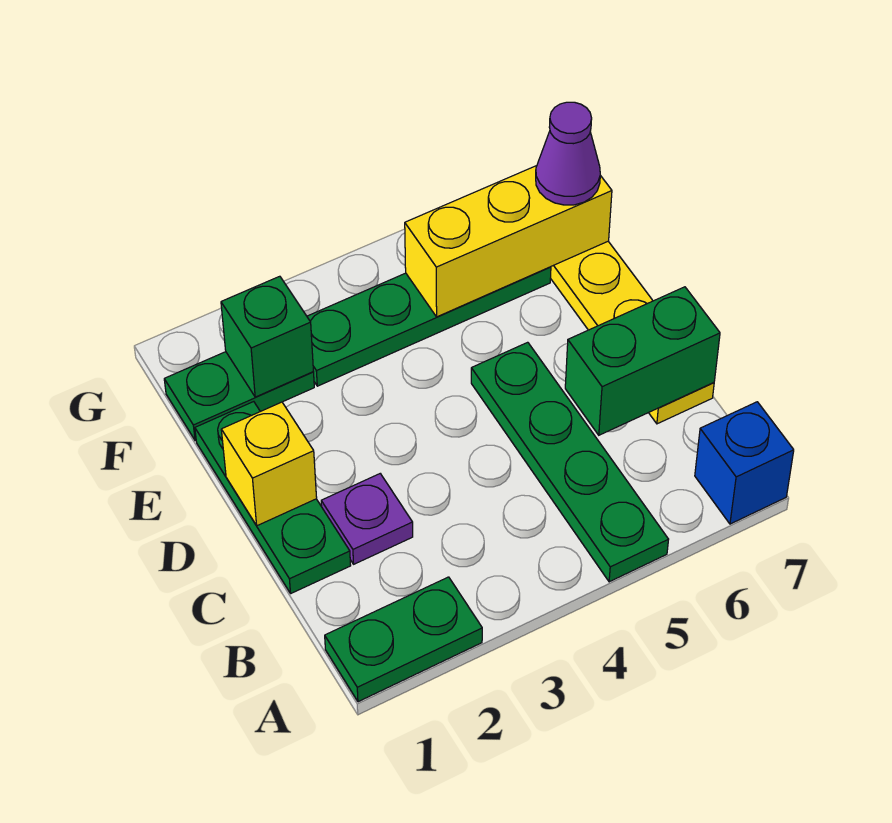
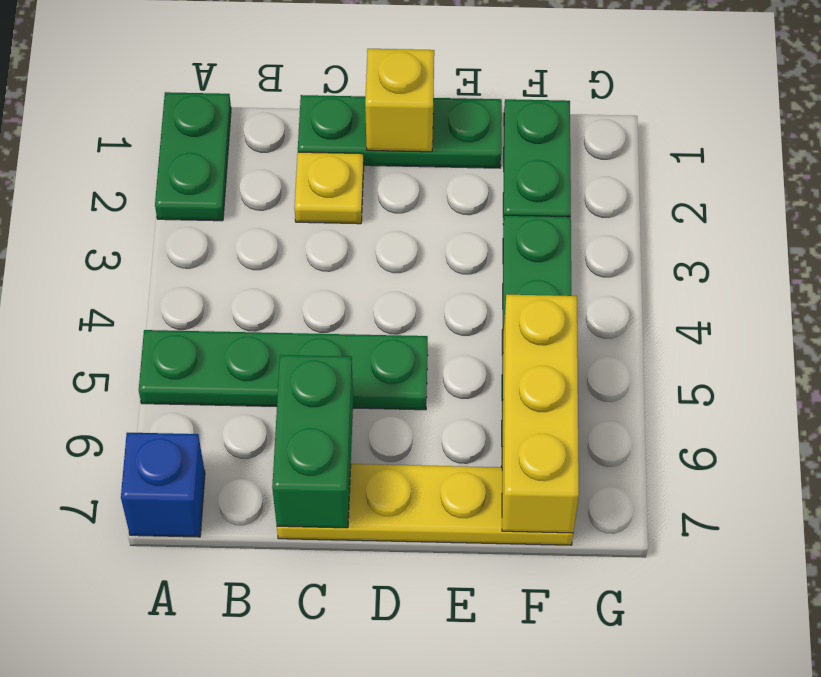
purple plate C2 level 1 -> yellow plate C2 level 1
green brick F2 level 2 -> none
purple cone F7 level 3 -> none

